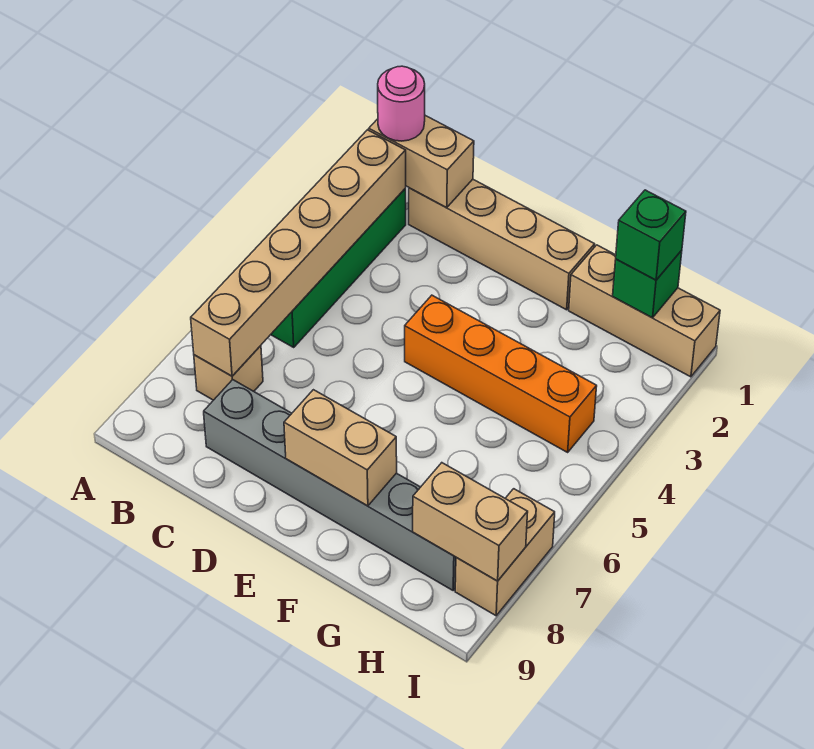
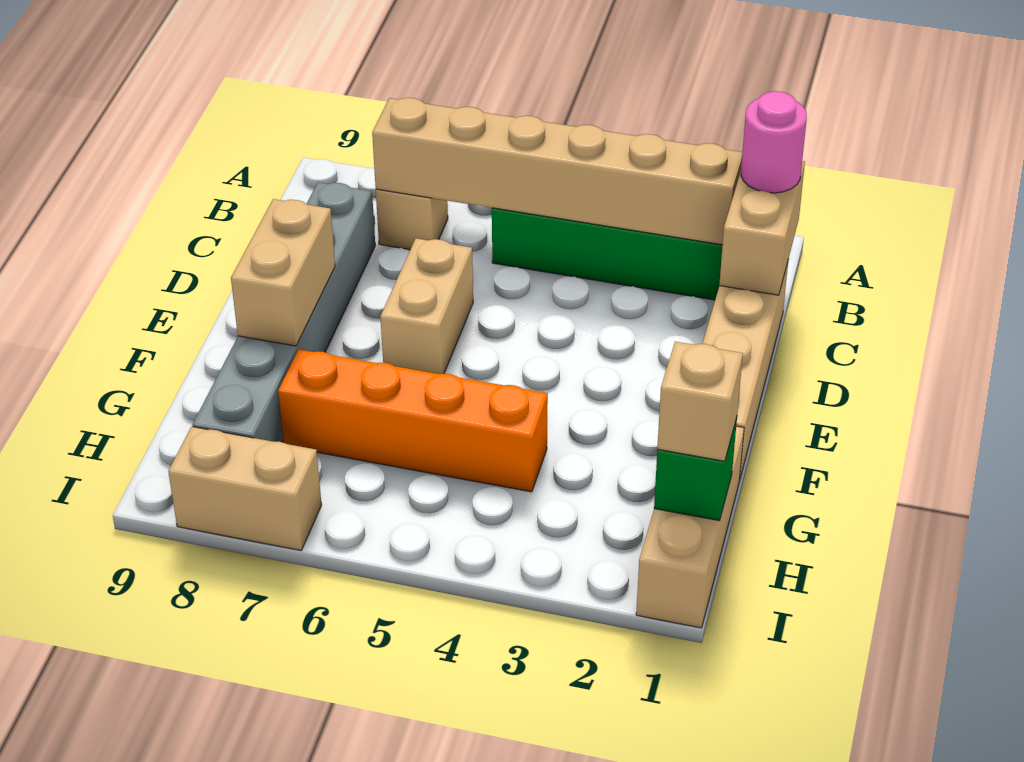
orange brick E4:H4 level 1 -> orange brick G4:G7 level 1
green brick H1 level 3 -> tan brick H1 level 3
tan brick H8:I8 level 2 -> tan brick D6:E6 level 1

